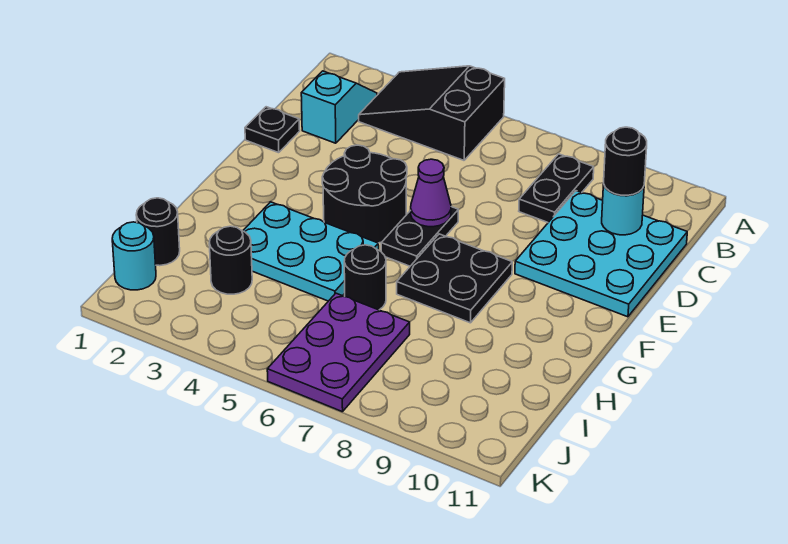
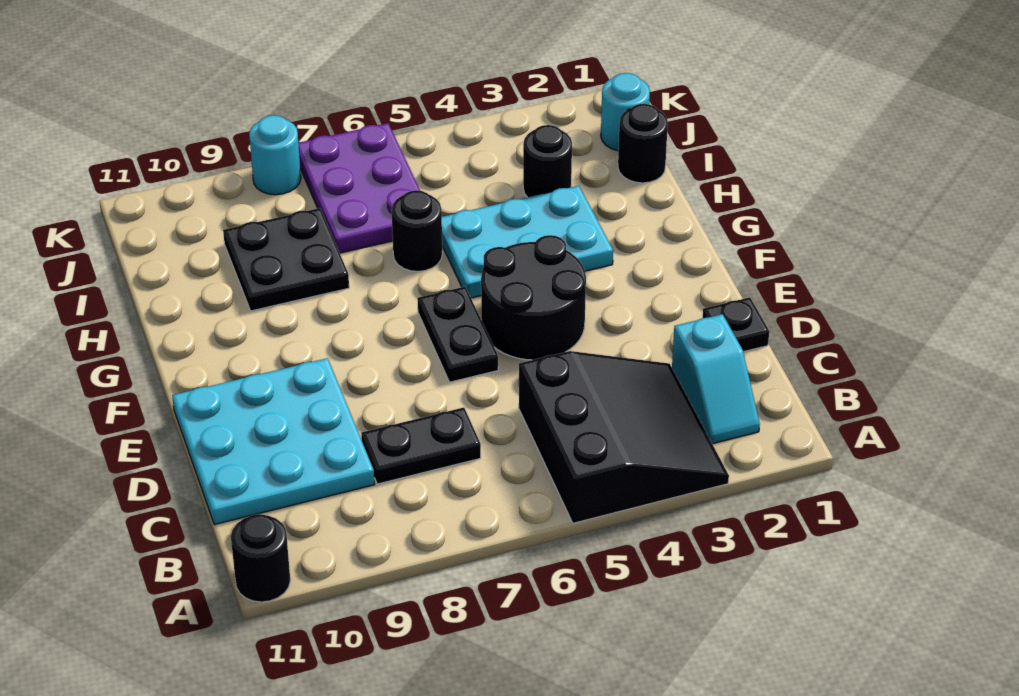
black slope A3:B5 level 1 top 5 -> black slope A3:C5 level 1 top 5
black plate B8:C8 level 1 -> black plate C7:C8 level 1
cyan round brick C10 level 2 -> cyan round brick K8 level 1
black round brick C10 level 3 -> black round brick A11 level 1
purple cone E6 level 2 -> none
black plate F7:G8 level 1 -> black plate H8:I9 level 1

